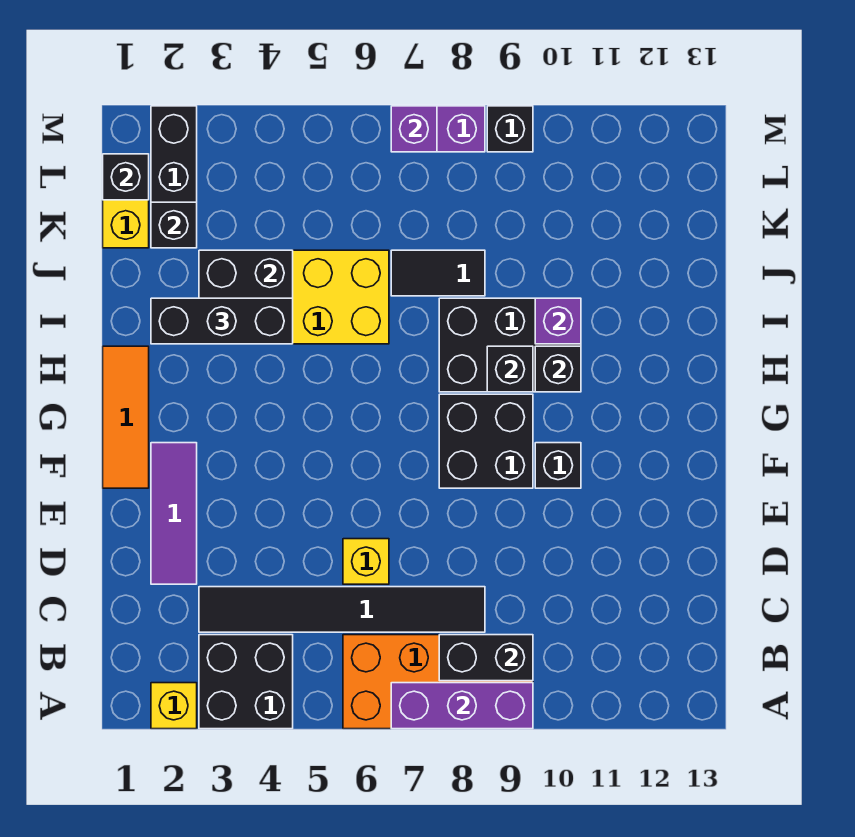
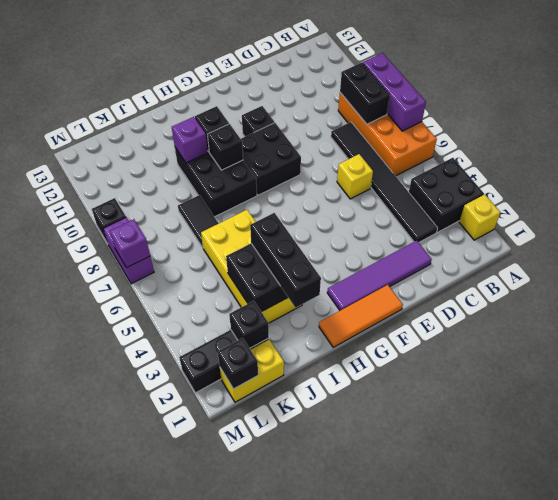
purple tile D2:F2 level 1 -> purple tile D2:G2 level 1

